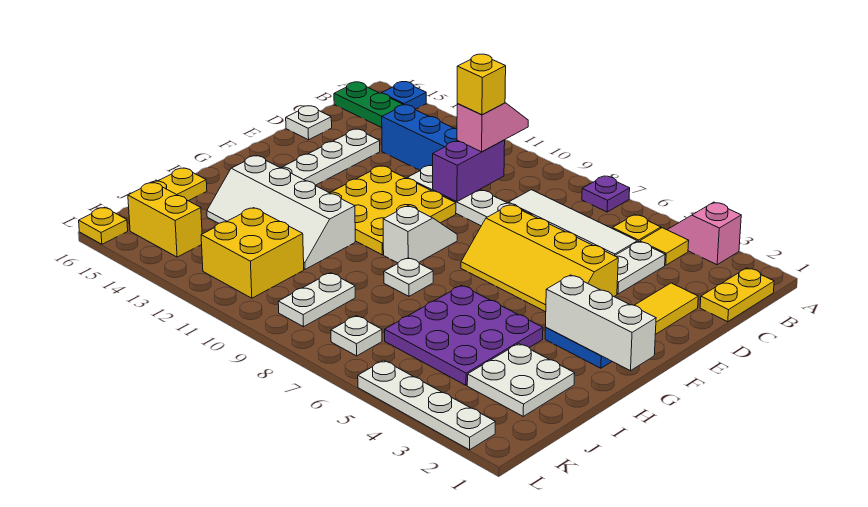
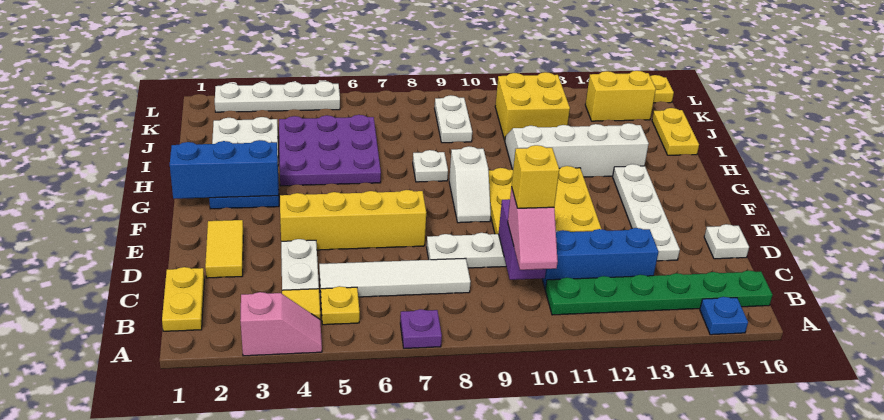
white brick G1:G3 level 2 -> blue brick G1:G3 level 2
white plate K7 level 1 -> none

